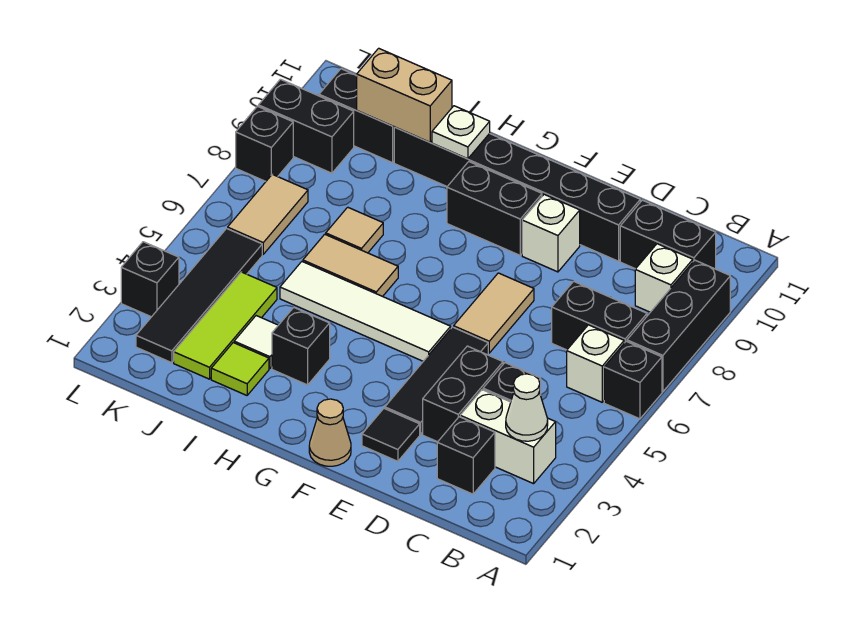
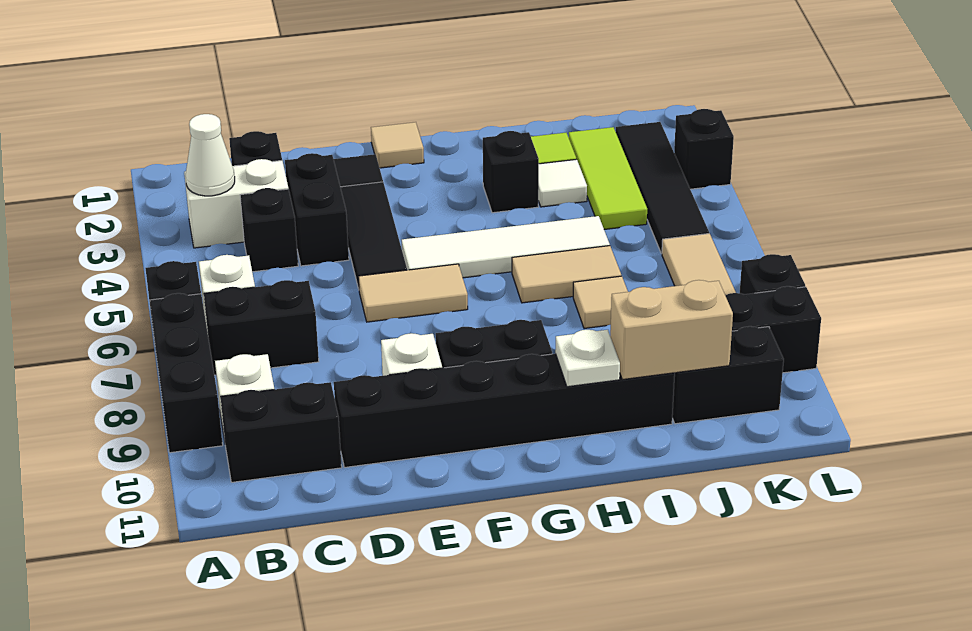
tan tile E6:E7 level 1 -> tan tile E6:F6 level 1
tan cone F1 level 1 -> tan tile F1 level 1

